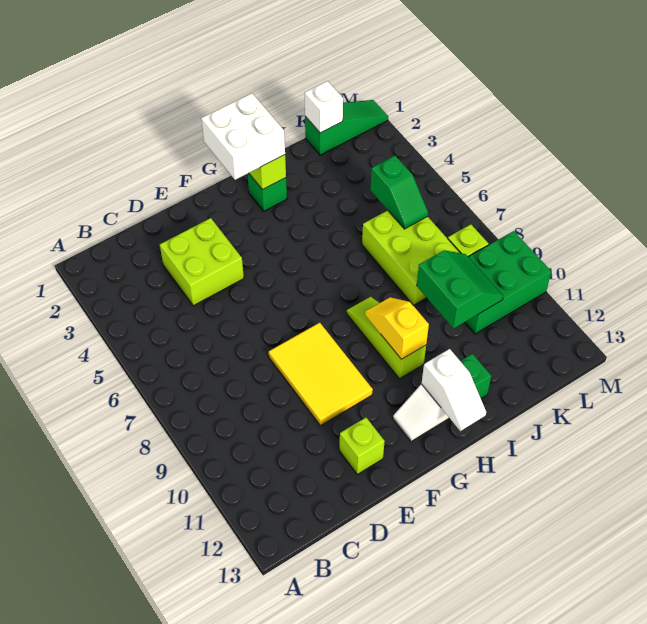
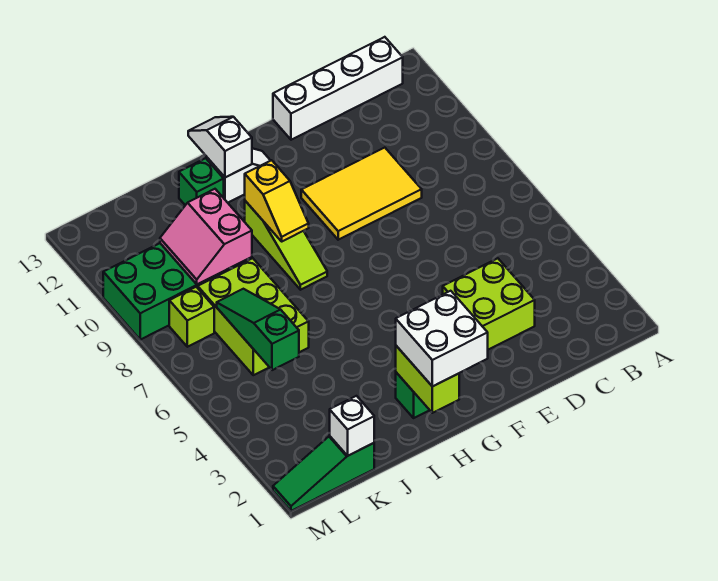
none -> white brick B13:E13 level 1
yellow tile E8:F10 level 1 -> yellow tile D9:F10 level 1
lime brick E12 level 1 -> none
green slope J9:K10 level 2 top J -> pink slope J9:K10 level 2 top J
green slope K5:K6 level 2 top 5 -> green slope K5:K7 level 2 top 5

